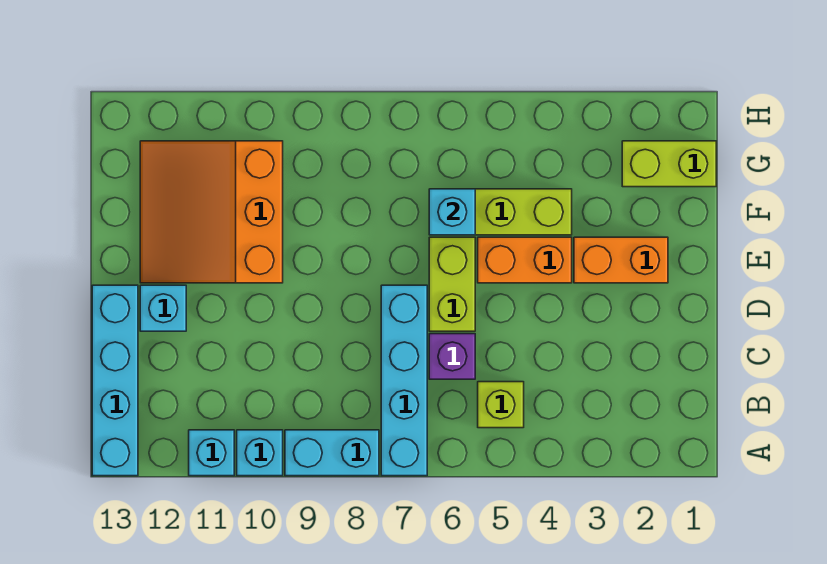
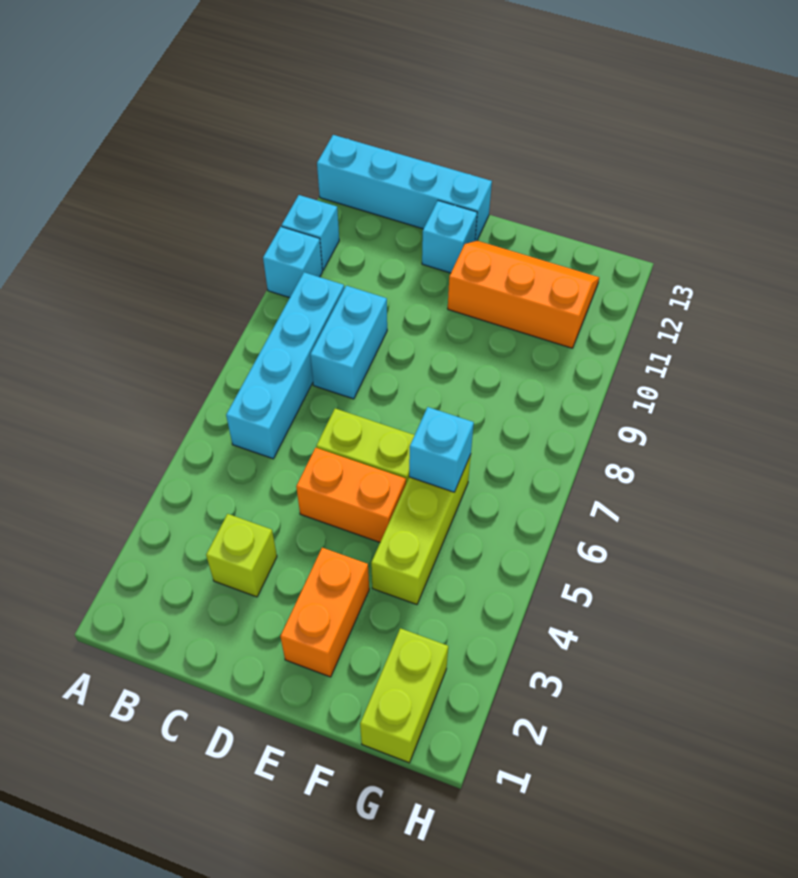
cyan brick A7:D7 level 1 -> cyan brick B6:B9 level 1
cyan brick A8:A9 level 1 -> cyan brick C8:C9 level 1
lime brick B5 level 1 -> lime brick C3 level 1
purple brick C6 level 1 -> none
orange brick E4:E5 level 1 -> orange brick D5:E5 level 1
orange slope E10:G12 level 1 top 10 -> orange slope E11:G12 level 1 top 11

